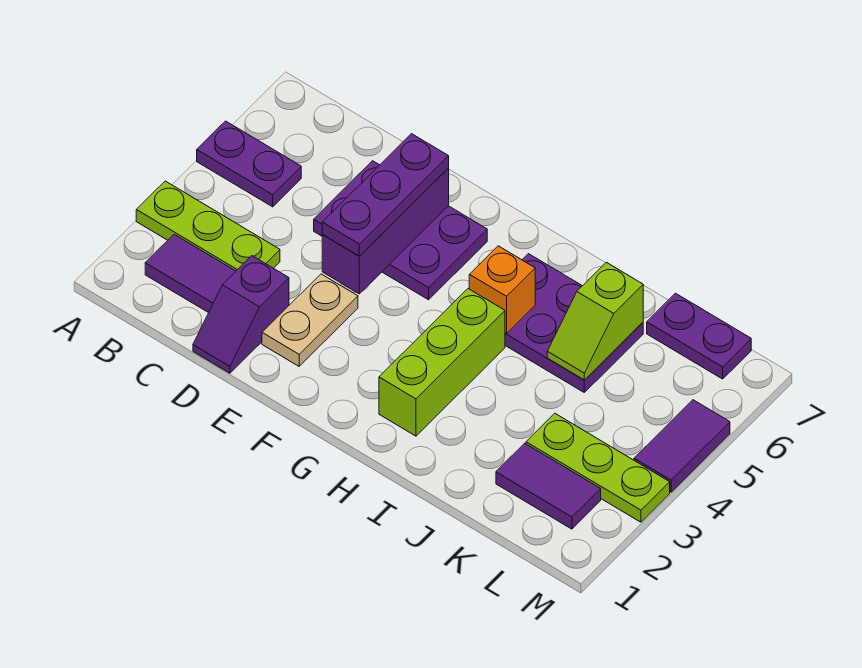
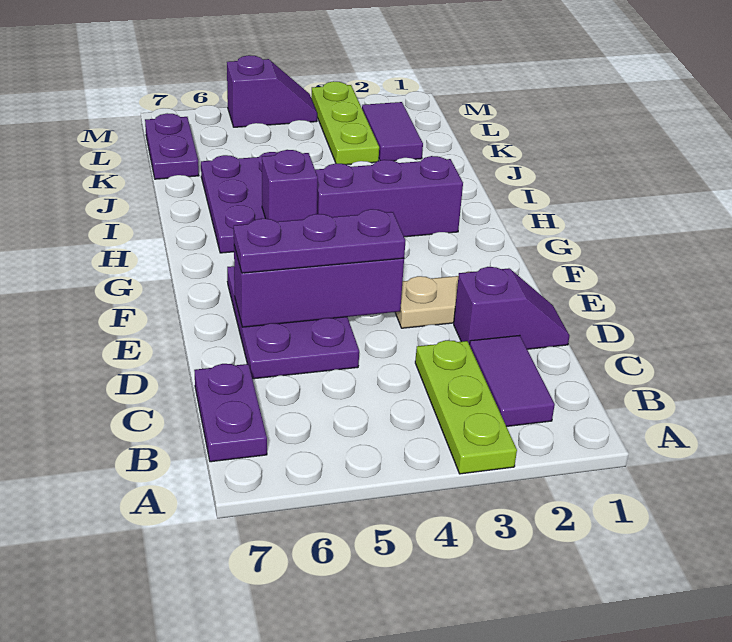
purple plate A5:B5 level 1 -> purple plate B7:C7 level 1
lime brick H2:H4 level 1 -> purple brick H2:H4 level 1
orange brick H5 level 2 -> purple brick H5 level 2
lime slope J5:J6 level 2 top 6 -> none
purple tile M4:M5 level 1 -> purple slope M4:M5 level 1 top 5

